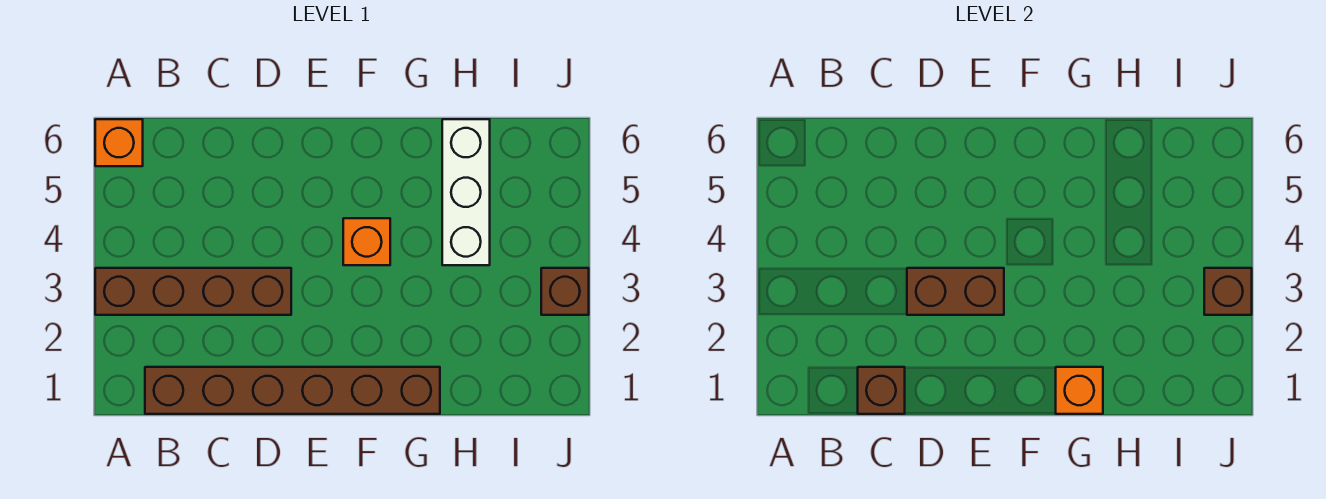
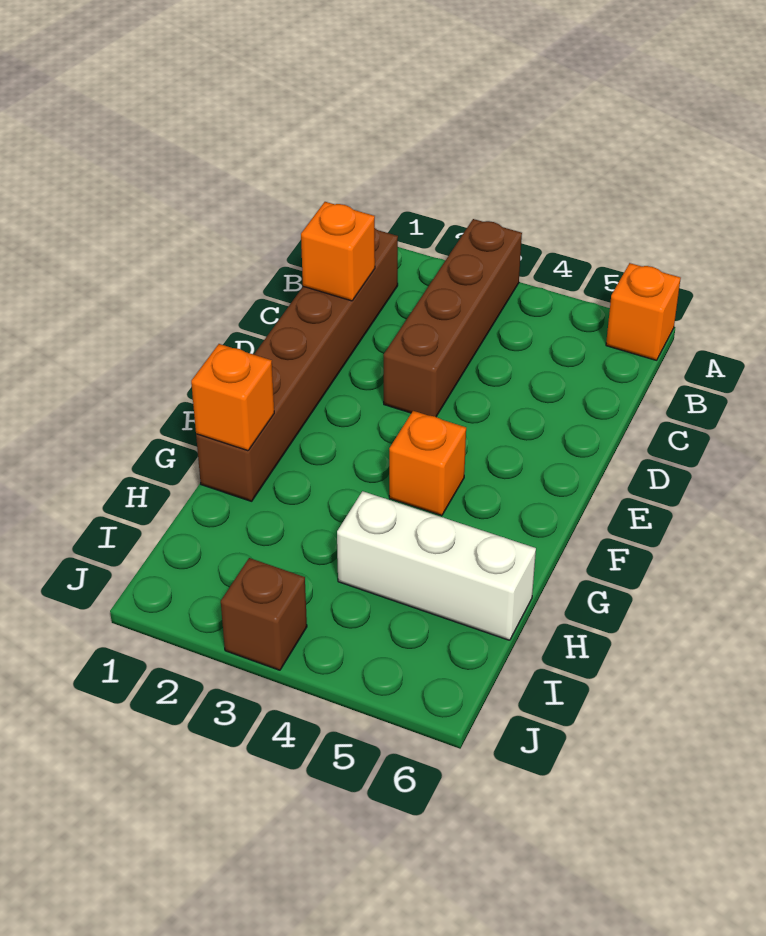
brown brick C1 level 2 -> orange brick C1 level 2
brown brick D3:E3 level 2 -> none
brown brick J3 level 2 -> none

